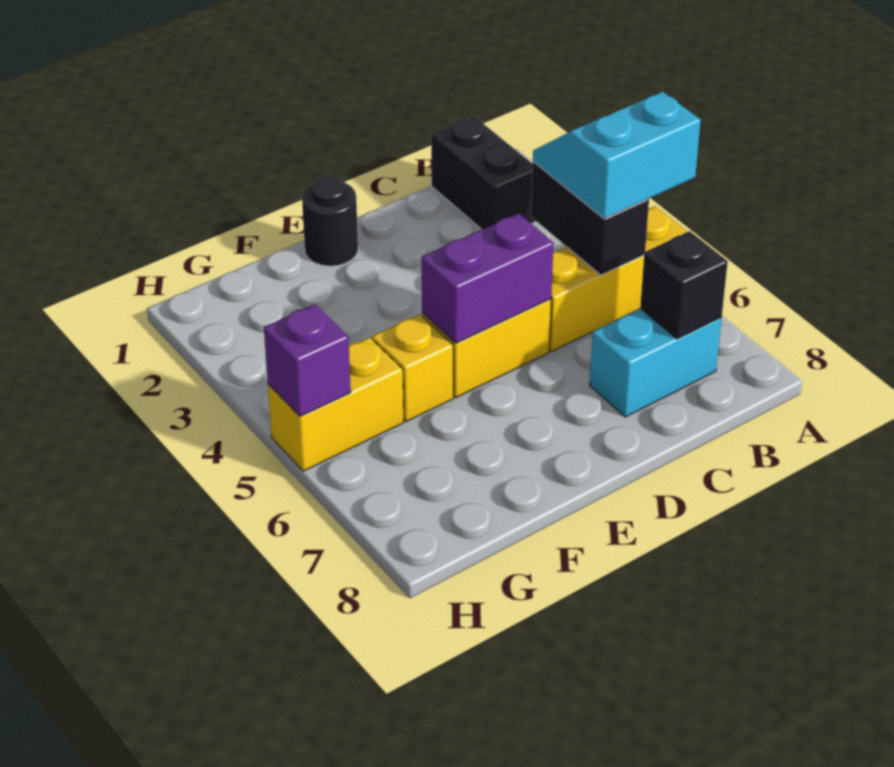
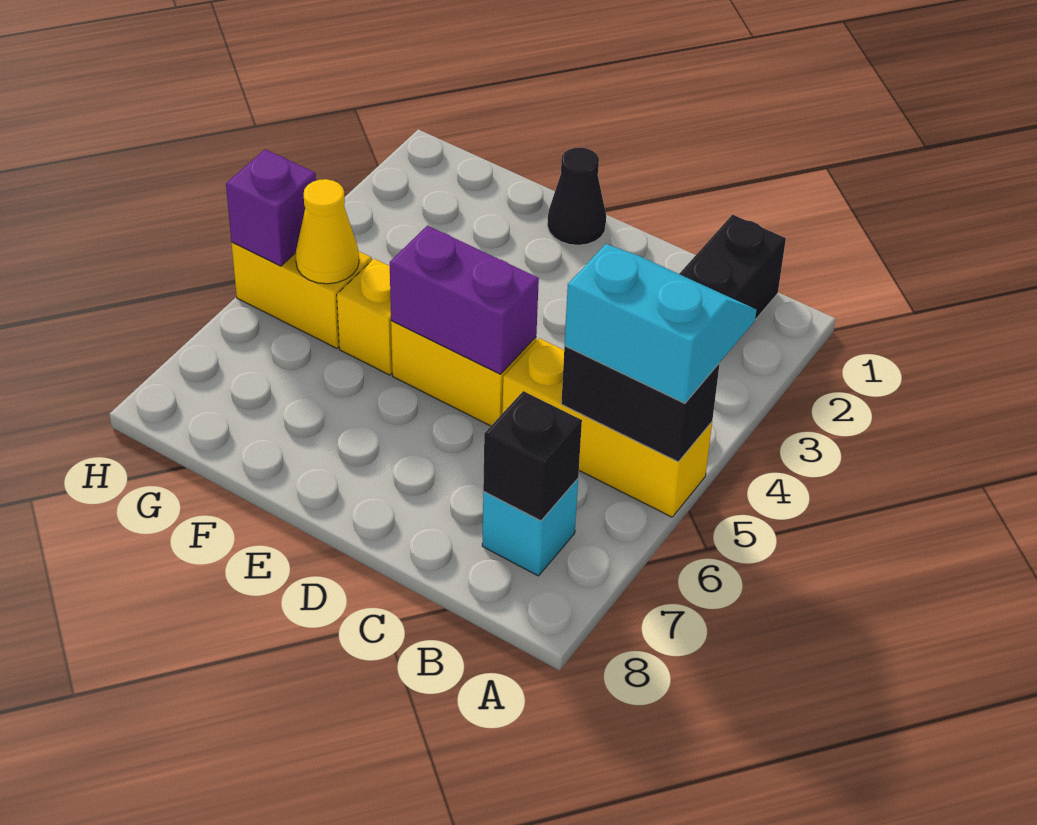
black brick B4:B5 level 2 -> black brick A5:B5 level 2
cyan brick B7:C7 level 1 -> cyan brick B7 level 1
black round brick E1 level 1 -> black cone E1 level 1
none -> yellow cone G5 level 2

